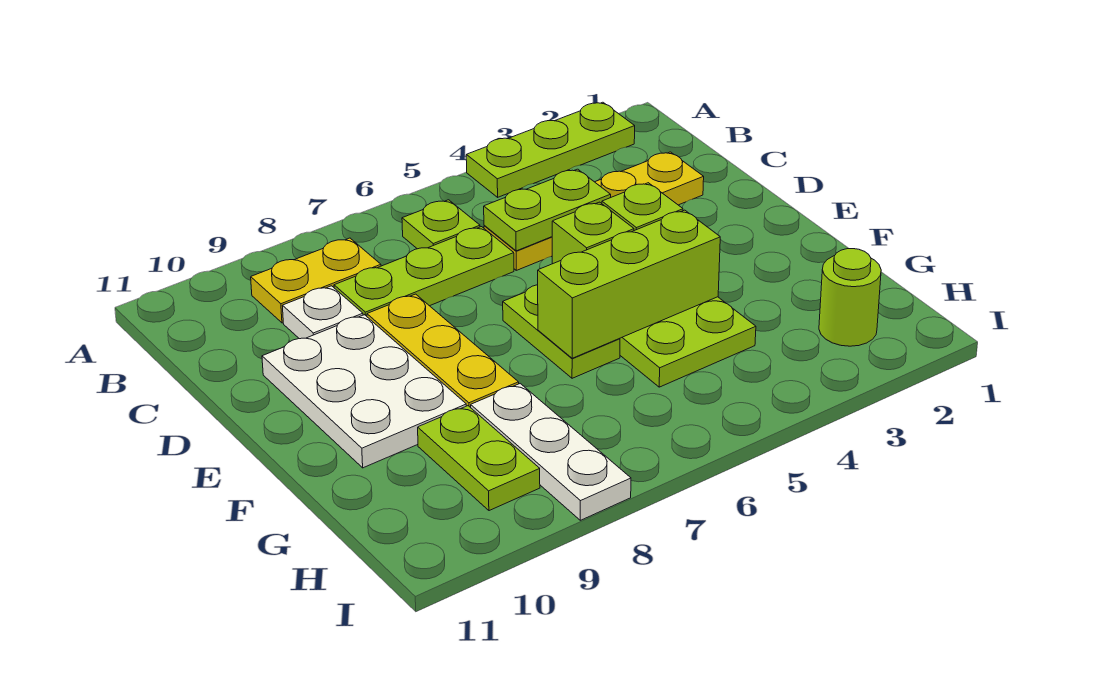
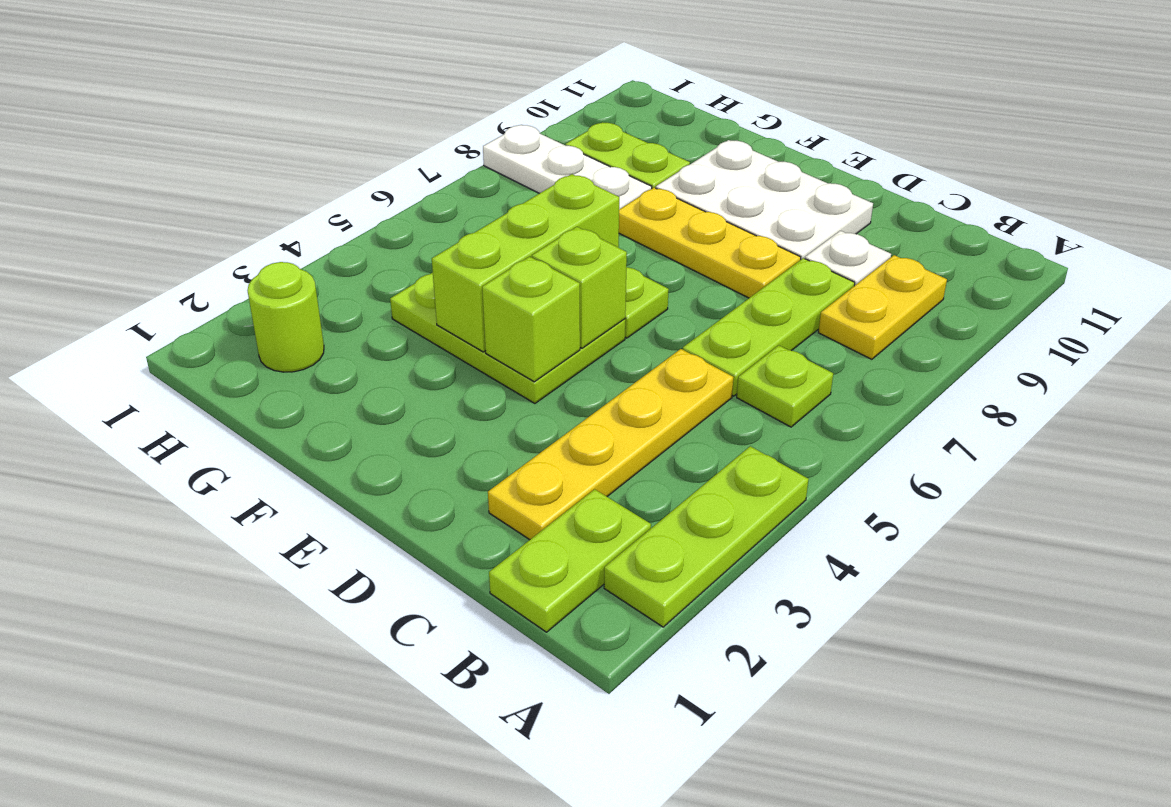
lime plate C4:C5 level 2 -> lime plate B1:B2 level 1

